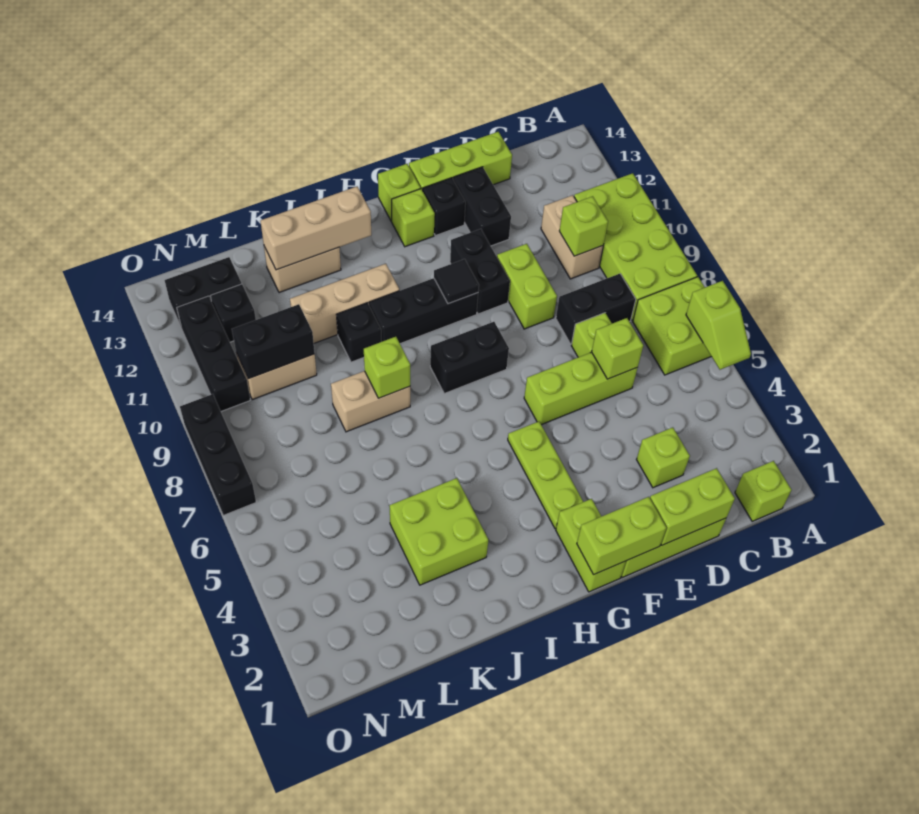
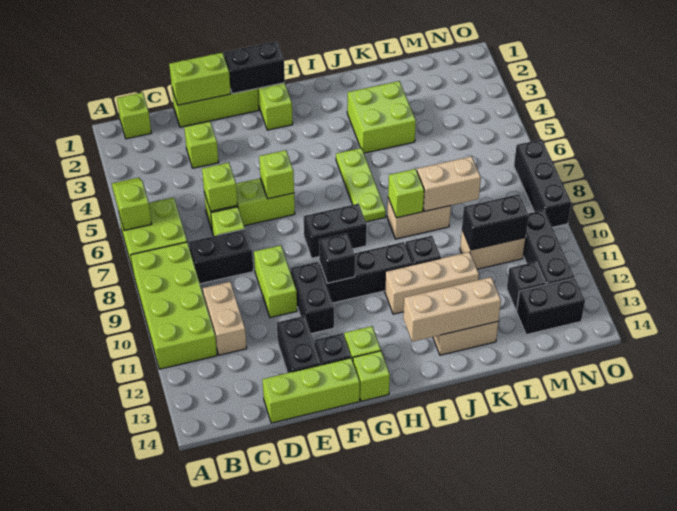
lime brick C10 level 2 -> lime brick F6 level 2
lime brick F1:G1 level 2 -> black brick F1:G1 level 2
lime plate G3:G5 level 1 -> lime plate I5:I7 level 1
black tile G10 level 2 -> black brick G10 level 2
none -> tan brick K8:L8 level 2

